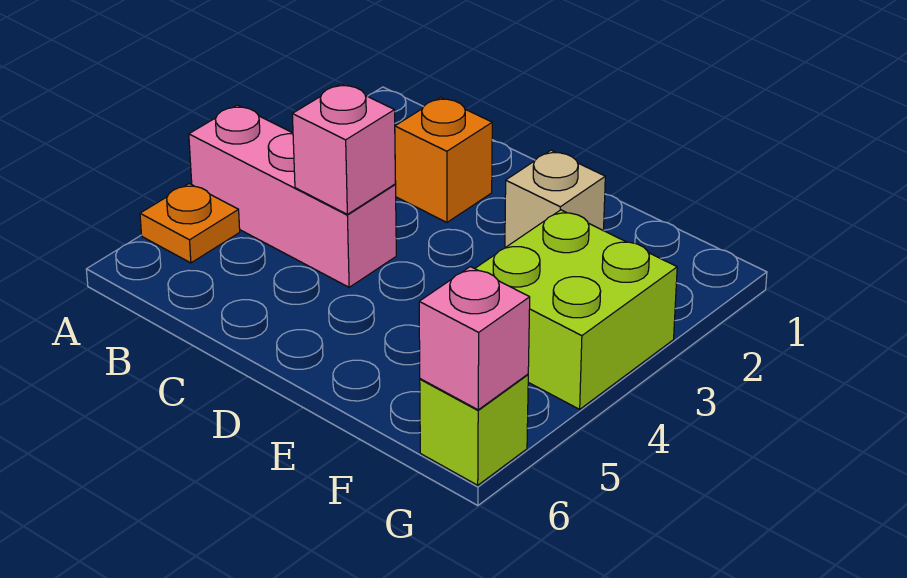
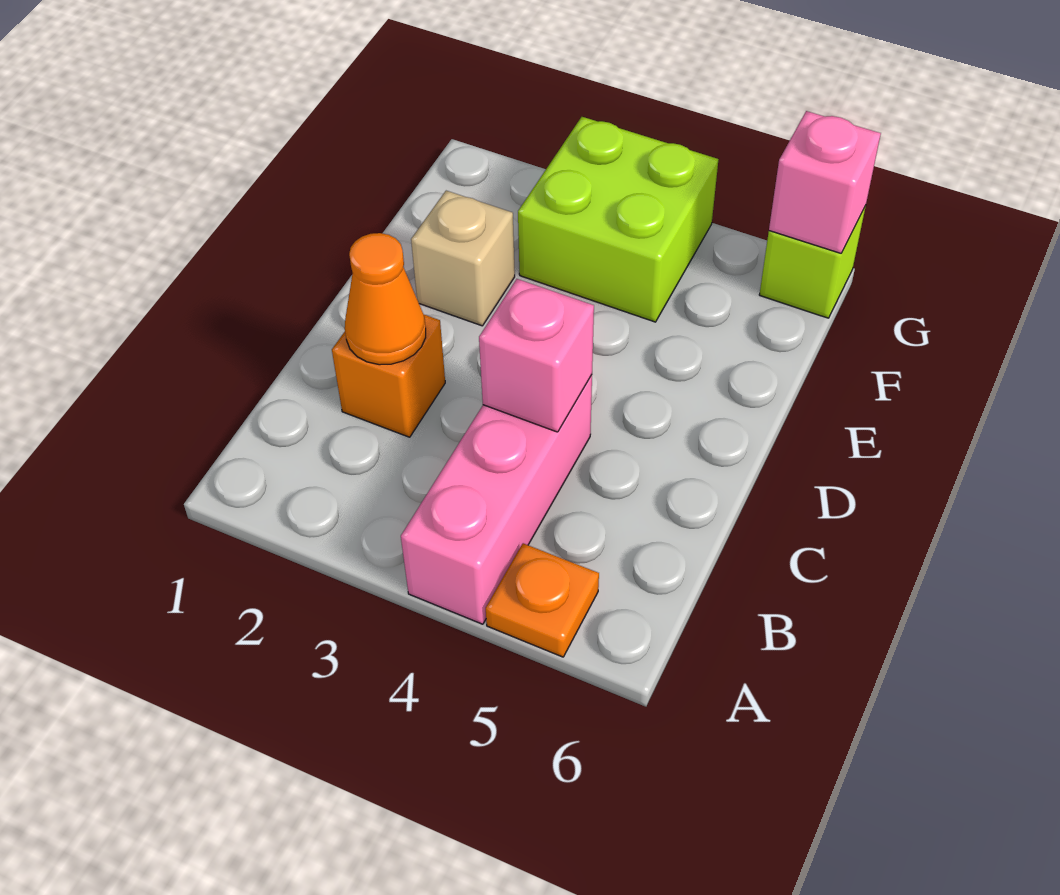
none -> orange cone C2 level 2

